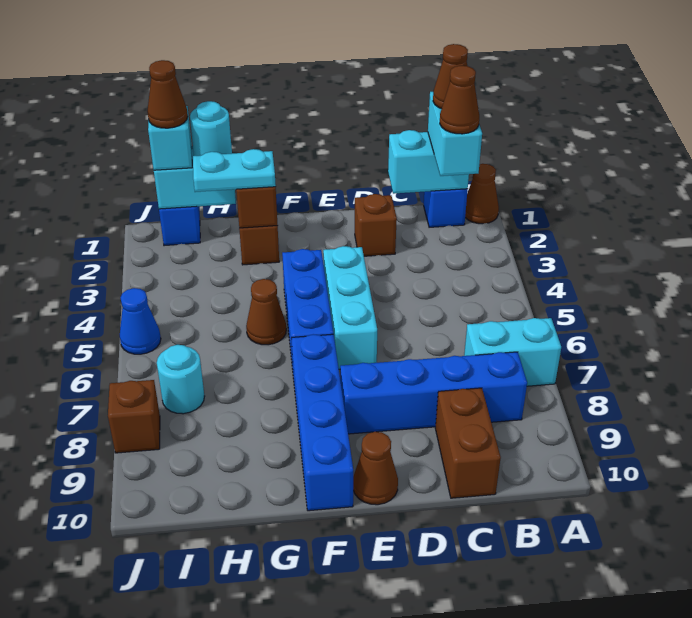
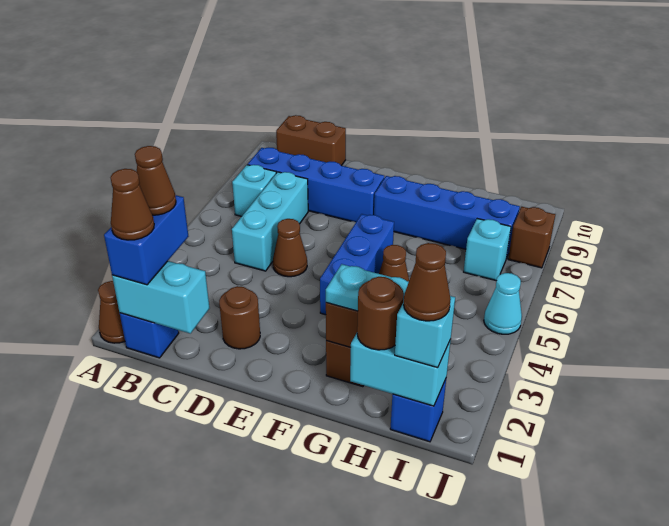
cyan brick A7:B7 level 1 -> cyan brick B7 level 1
cyan brick B1:B2 level 3 -> blue brick B1:B2 level 3
brown brick C9:C10 level 1 -> brown brick B10:C10 level 1
brown brick D2 level 1 -> brown round brick D2 level 1
cyan brick E4:E6 level 1 -> cyan brick C5:C7 level 1
brown cone E10 level 1 -> brown cone D5 level 1
blue brick F7:F10 level 1 -> blue brick F8:I8 level 1
cyan round brick H1 level 3 -> brown round brick H1 level 3
cyan round brick I7 level 1 -> cyan brick I7 level 1
blue cone J5 level 1 -> cyan cone J5 level 1

